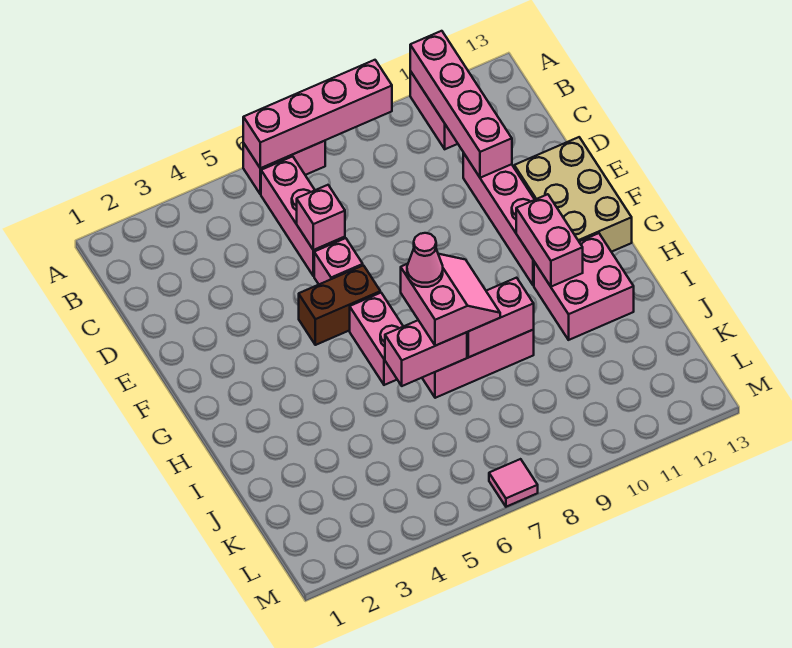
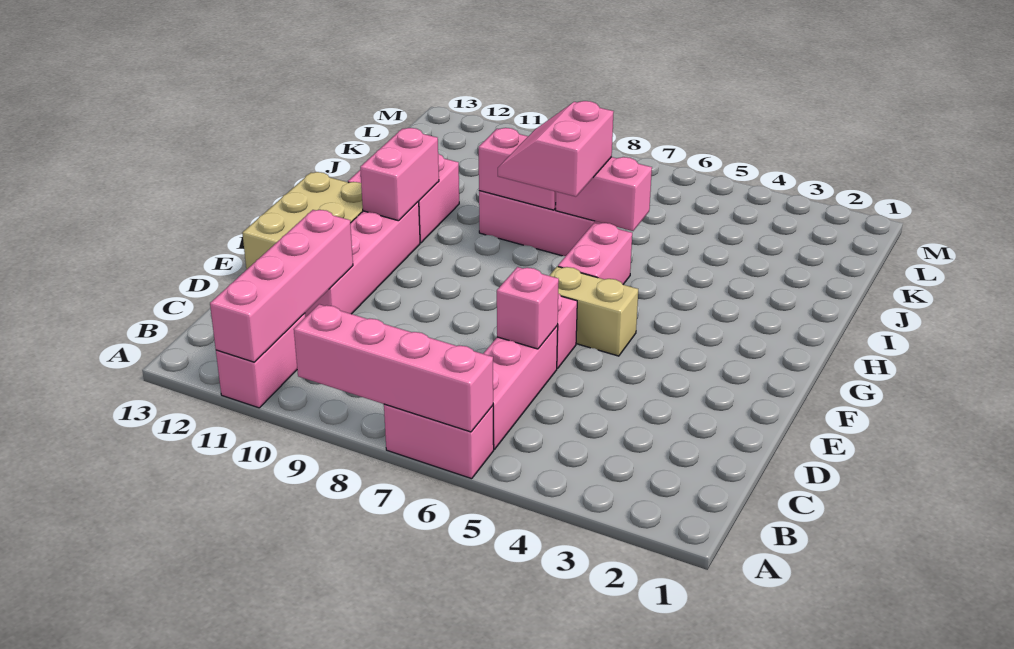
brown brick F5:F6 level 1 -> tan brick F5:F6 level 1
pink cone H7 level 4 -> none
pink tile M7 level 1 -> none

